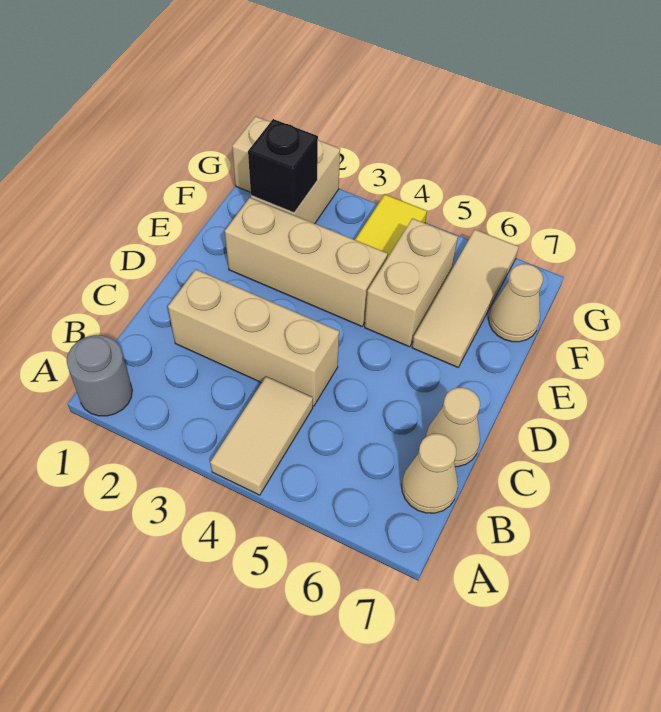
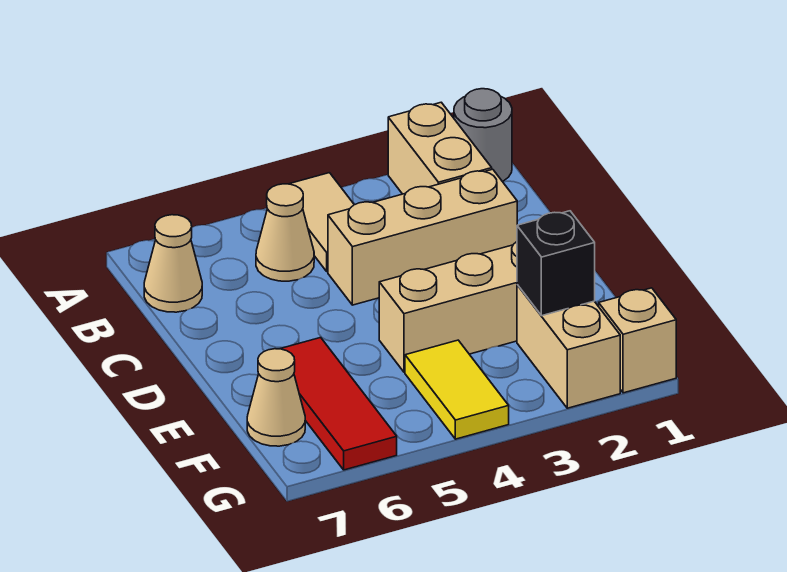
tan cone C7 level 1 -> tan cone B5 level 1
tan brick E5:F5 level 1 -> tan brick A2:B2 level 1
tan tile E6:G6 level 1 -> red tile E6:G6 level 1

